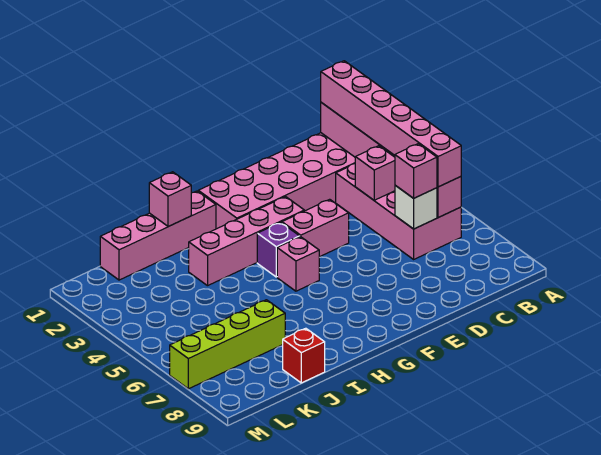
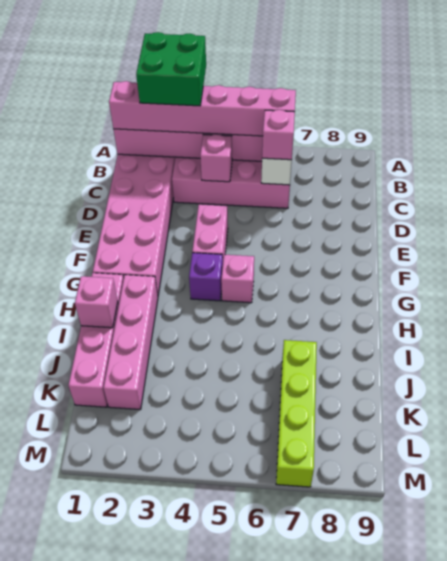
none -> green brick A2:B3 level 4
pink brick F3:I3 level 1 -> pink brick H2:K2 level 1
red brick J9 level 1 -> none

